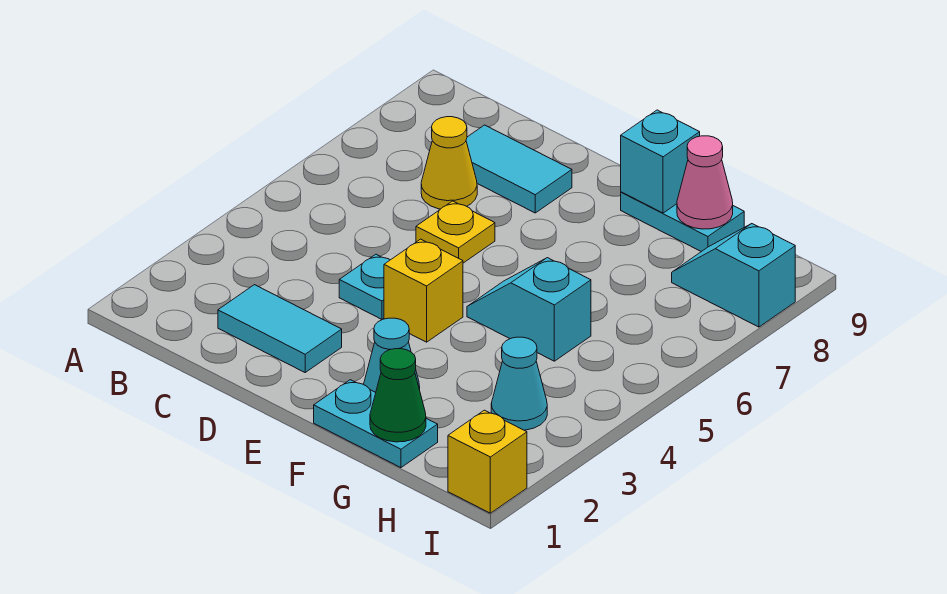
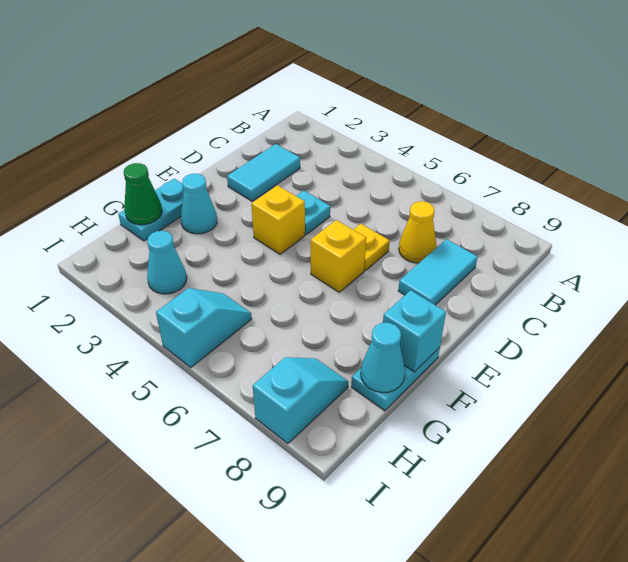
cyan slope F5:G5 level 1 top G -> cyan slope H5:I5 level 1 top I
pink cone G9 level 2 -> cyan cone G9 level 2
yellow brick I1 level 1 -> yellow brick E6 level 1

